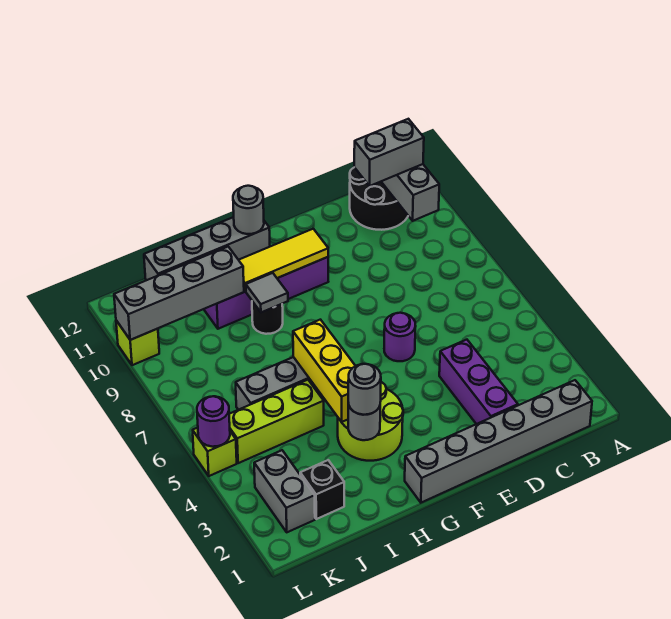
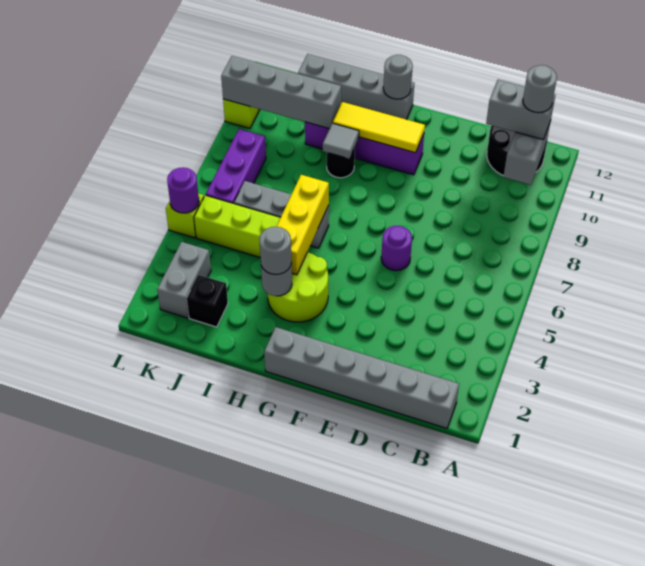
none -> grey round brick B11 level 4
purple brick D2:D4 level 1 -> purple brick K6:K8 level 1

